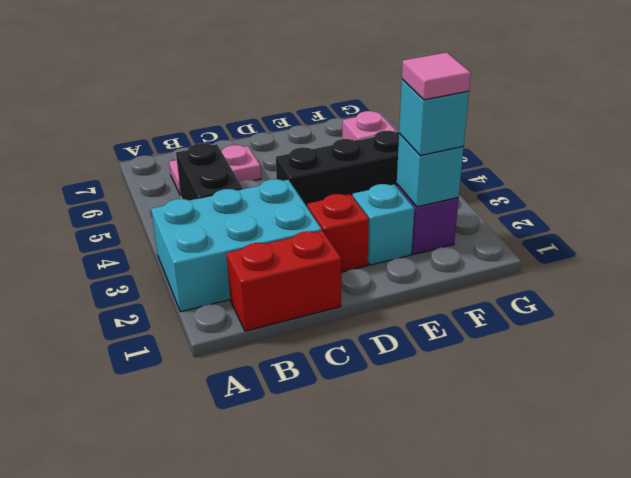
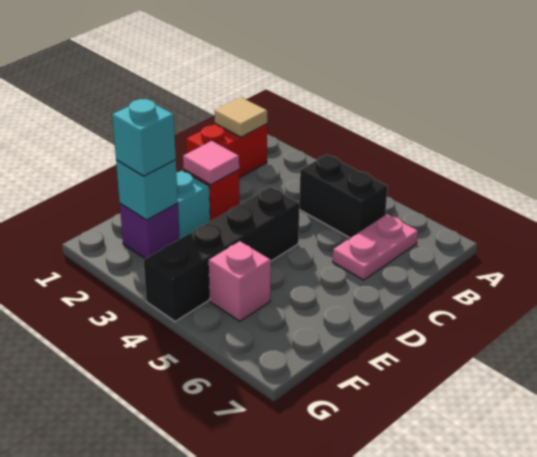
cyan brick A2:C3 level 1 -> none
none -> tan tile B1 level 2
pink tile F2 level 4 -> pink tile D2 level 2

